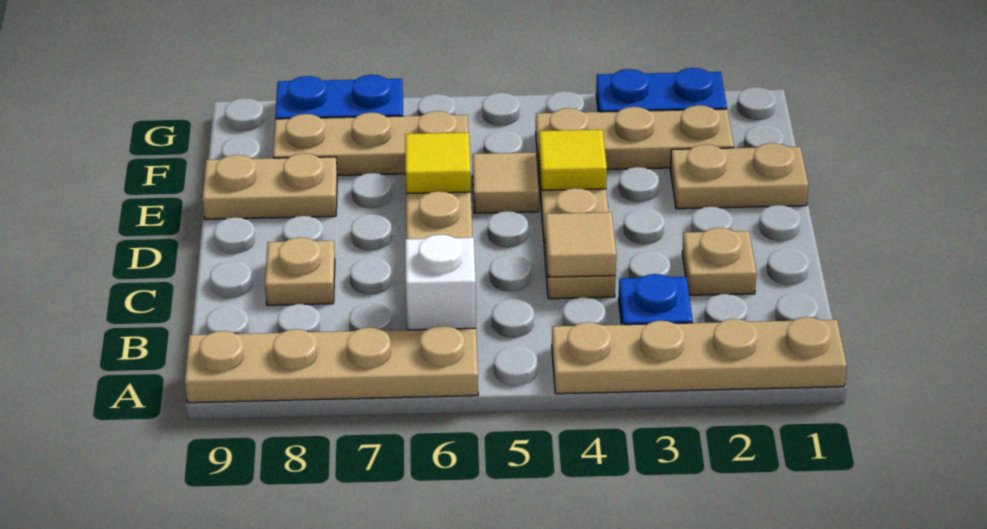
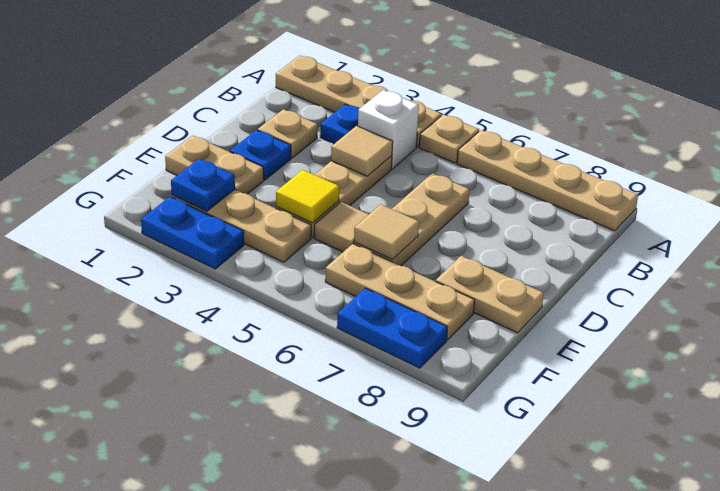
white brick B6 level 1 -> white brick B4 level 1
tan plate C8 level 1 -> tan plate A5 level 1
none -> blue plate D2 level 1
yellow tile E6 level 2 -> tan tile E6 level 2
none -> blue plate F2 level 2

